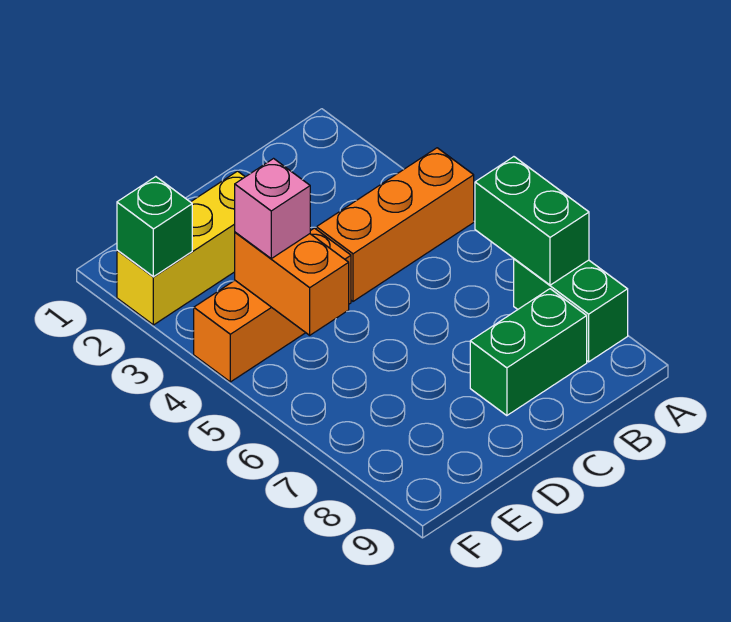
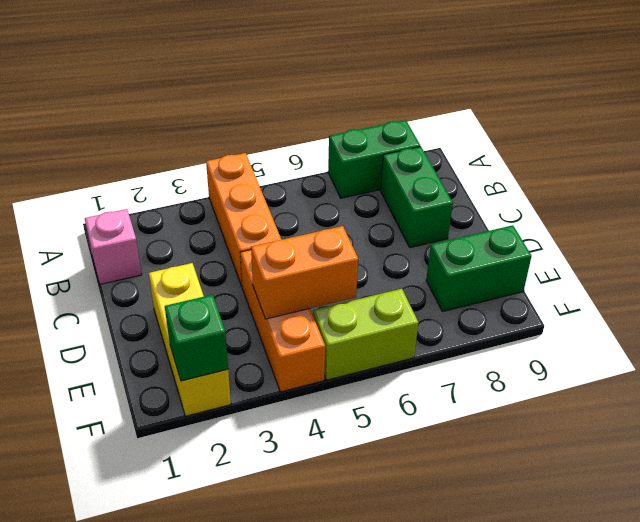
green brick A6:A7 level 2 -> green brick E8:E9 level 1
pink brick E4 level 3 -> pink brick B1 level 1
none -> lime brick F5:F6 level 1

